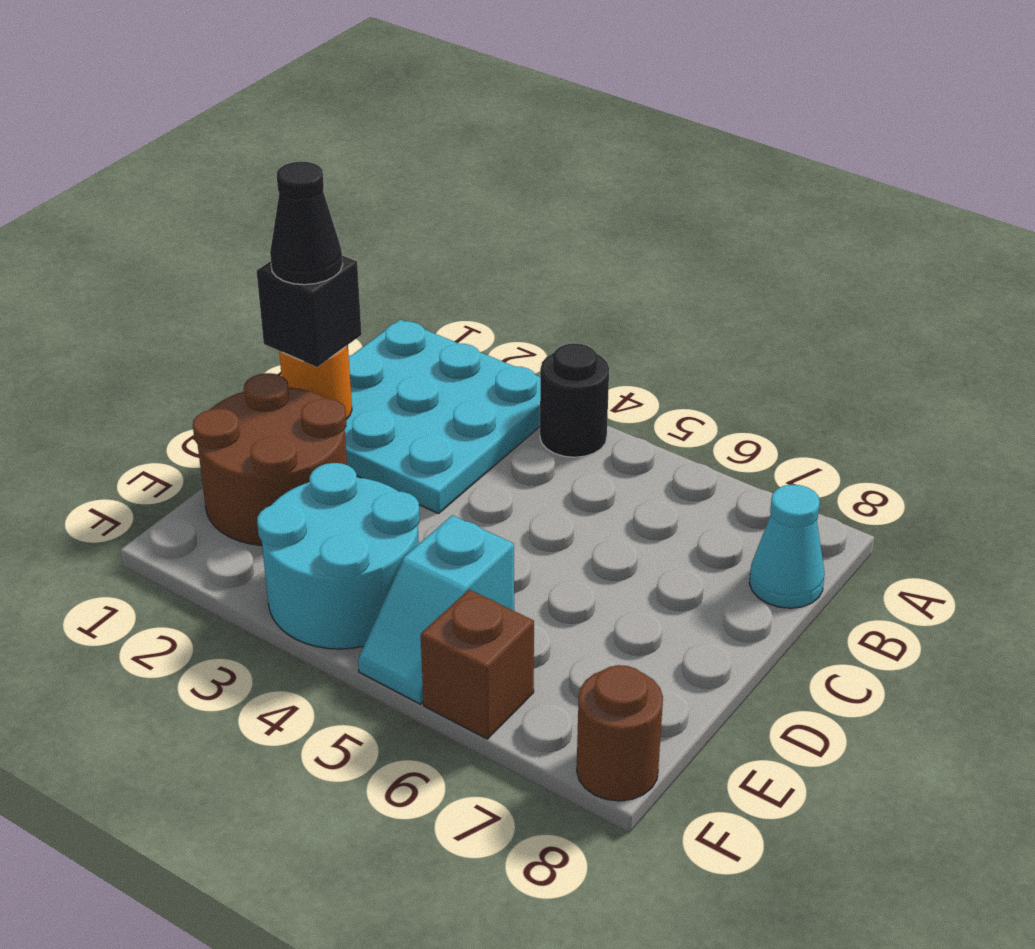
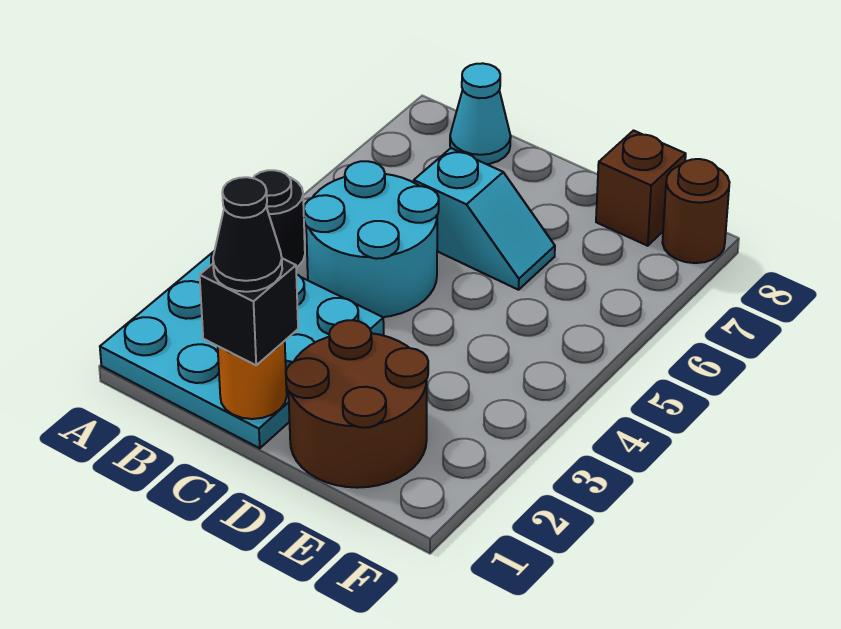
cyan round brick E3:F4 level 1 -> cyan round brick B4:C5 level 1
cyan slope E5:F5 level 1 top E -> cyan slope C6:D6 level 1 top C
brown brick F6 level 1 -> brown brick E8 level 1

